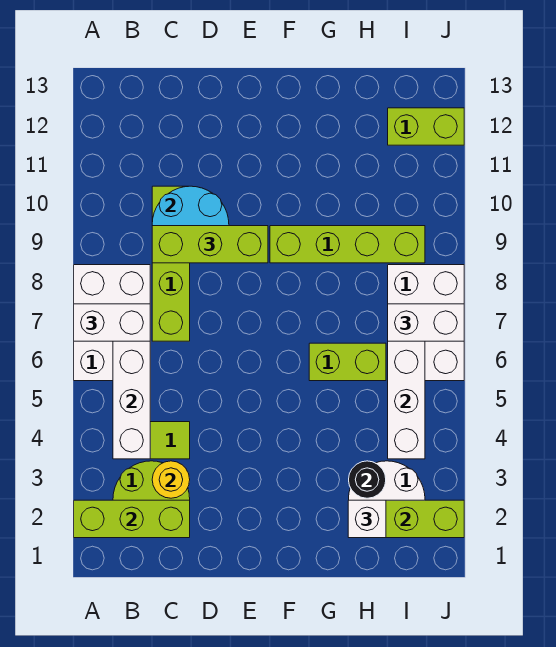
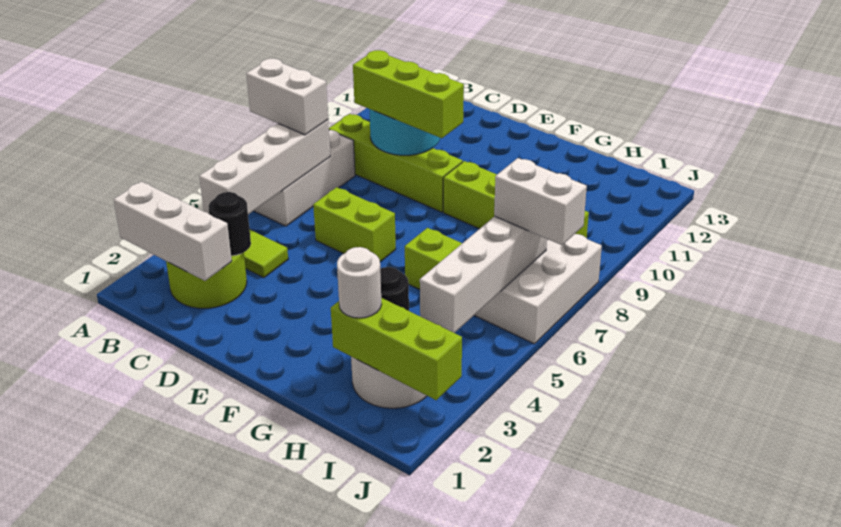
lime brick A2:C2 level 2 -> white brick A2:C2 level 2
yellow round brick C3 level 2 -> black round brick C3 level 2
lime brick C7:C10 level 1 -> lime brick B9:E9 level 1
white brick H2 level 3 -> white round brick H2 level 3
lime brick I12:J12 level 1 -> lime brick D6:E6 level 1

